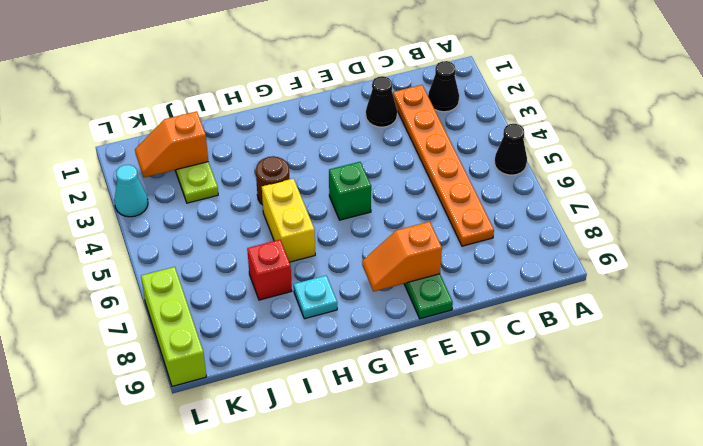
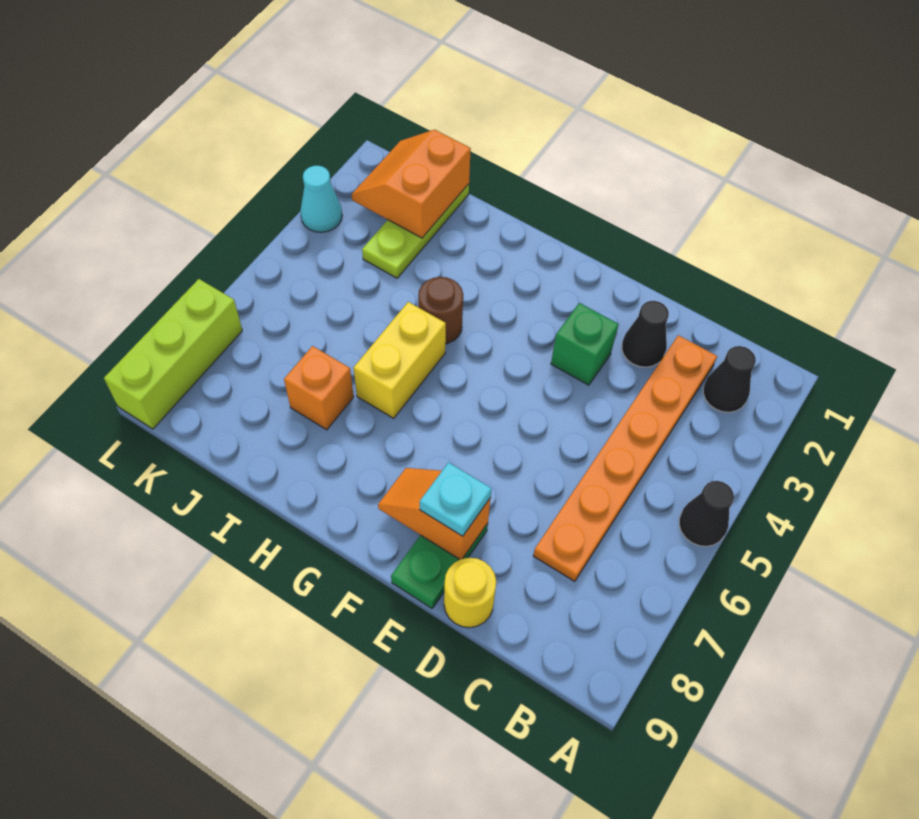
none -> yellow round brick D9 level 1
green brick F5 level 1 -> green brick E3 level 1
cyan plate H8 level 1 -> cyan plate E8 level 3
red brick I7 level 1 -> orange brick I7 level 1
orange slope J2:K2 level 2 top J -> orange slope J1:K2 level 2 top J

